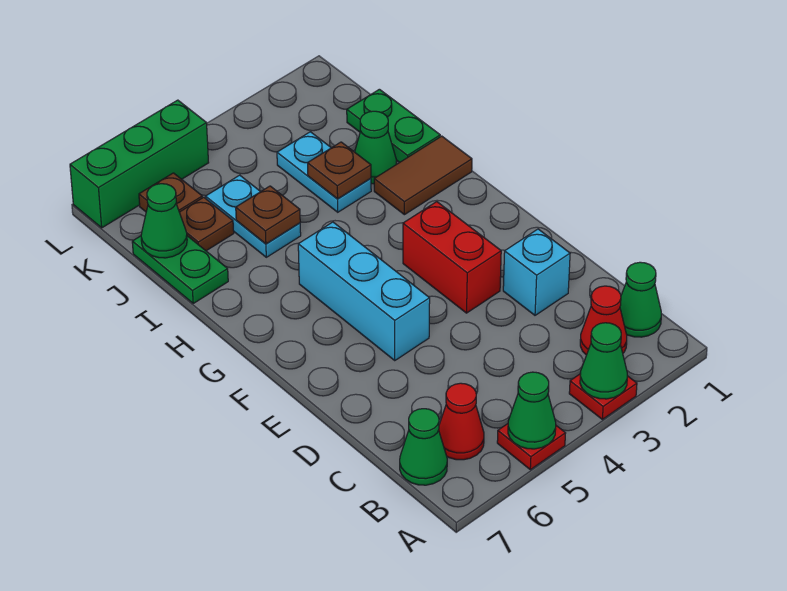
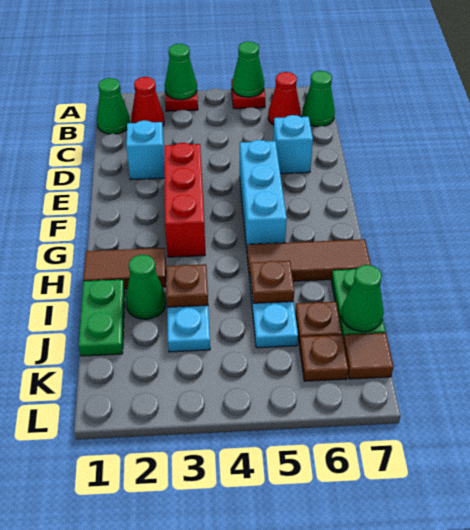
none -> cyan brick D6 level 1
red brick E3:F3 level 1 -> red brick E3:G3 level 1
none -> brown tile H5:H7 level 1
none -> brown tile K7 level 1
green brick L5:L7 level 1 -> none

